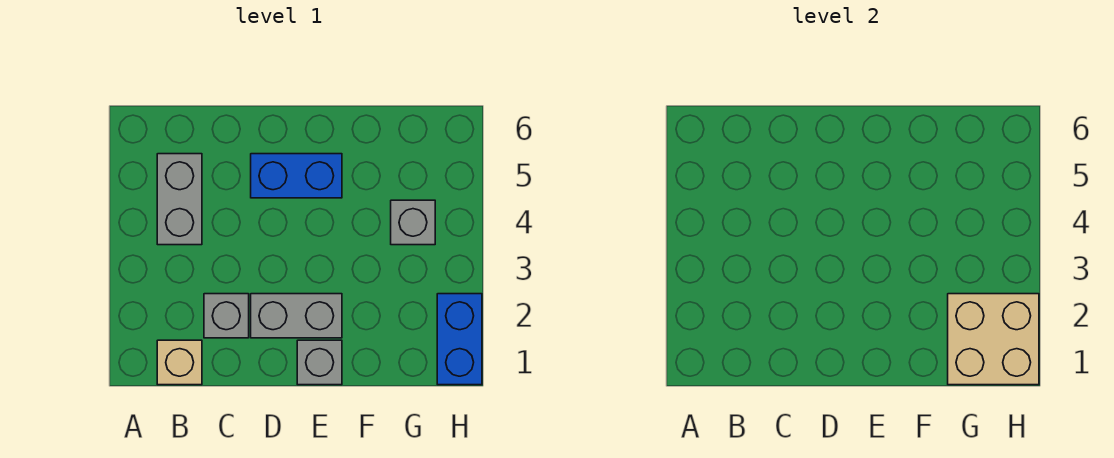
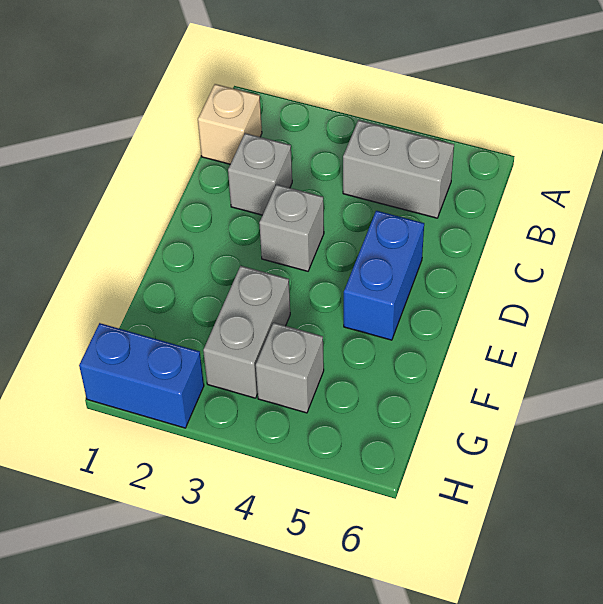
grey brick D2:E2 level 1 -> grey brick F3:G3 level 1
grey brick E1 level 1 -> grey brick D3 level 1
tan brick G1:H2 level 2 -> none

